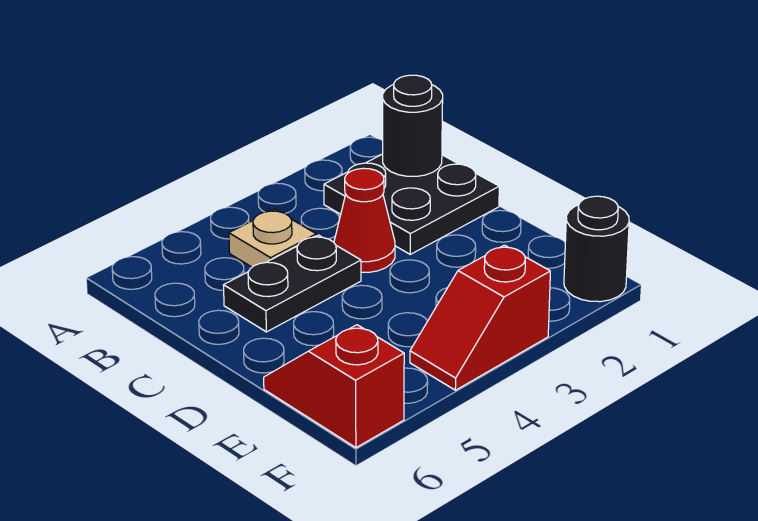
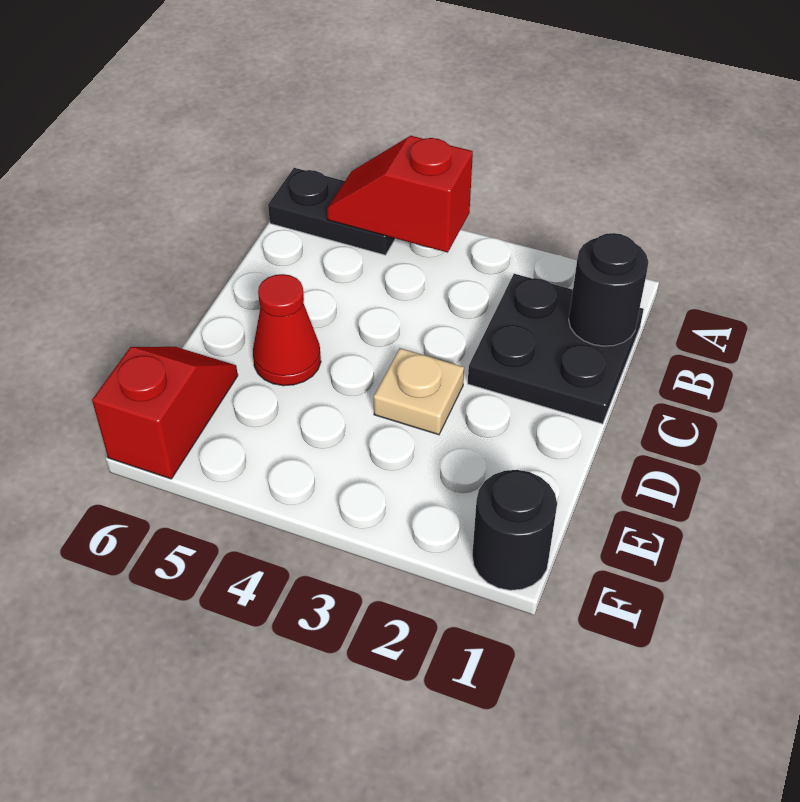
tan plate B4 level 1 -> tan plate D3 level 1
red cone C3 level 1 -> red cone D5 level 1
black plate C4:C5 level 1 -> black plate A5:A6 level 1
red slope F3:F4 level 1 top 3 -> red slope A4:A5 level 2 top 4

